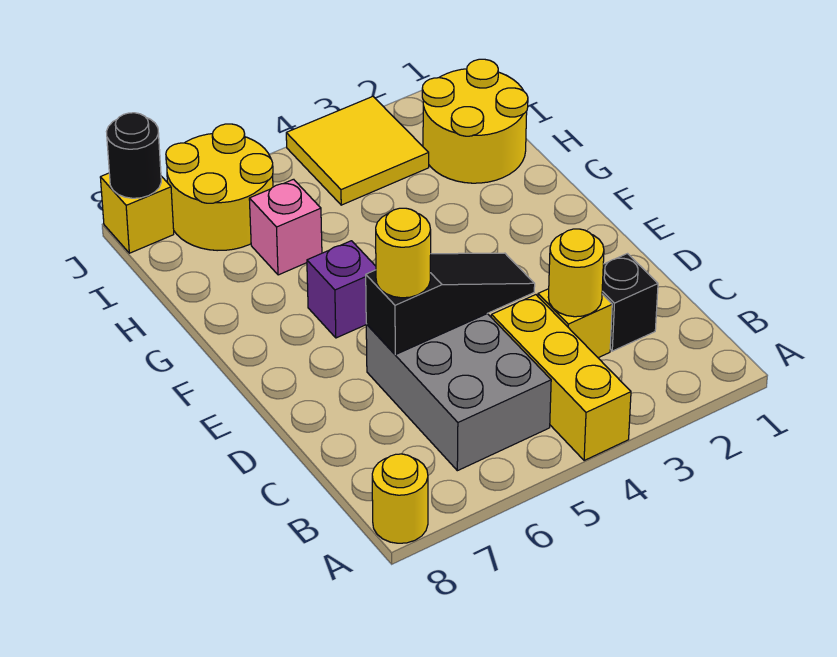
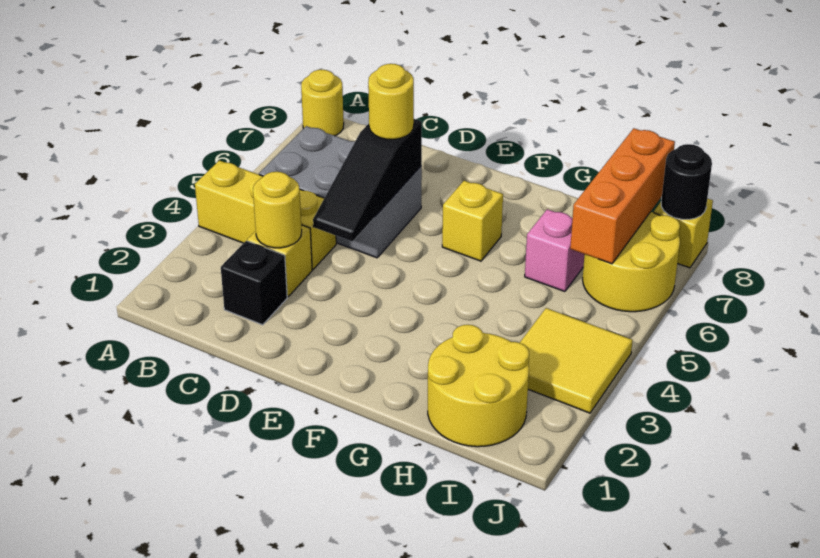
purple brick F6 level 1 -> yellow brick F6 level 1
none -> orange brick I6:I8 level 2

